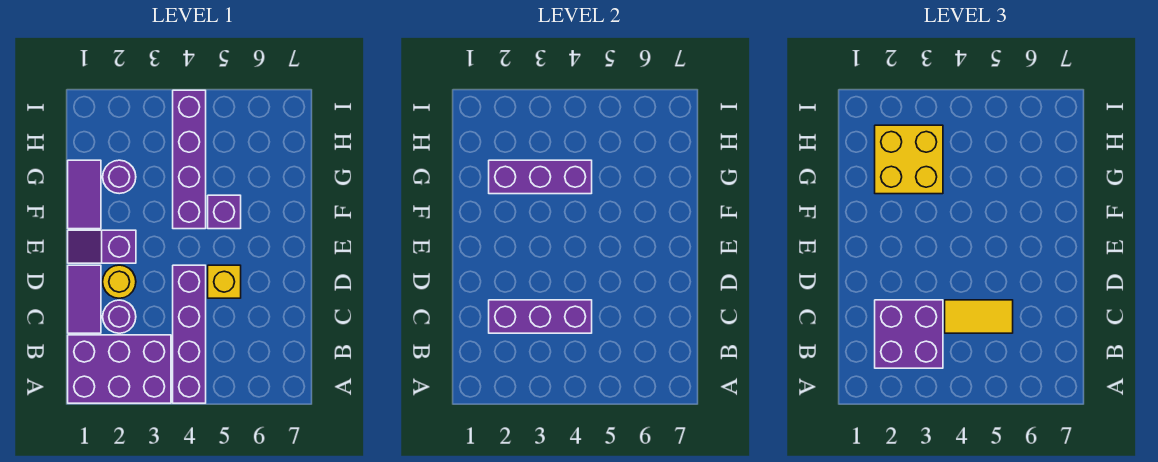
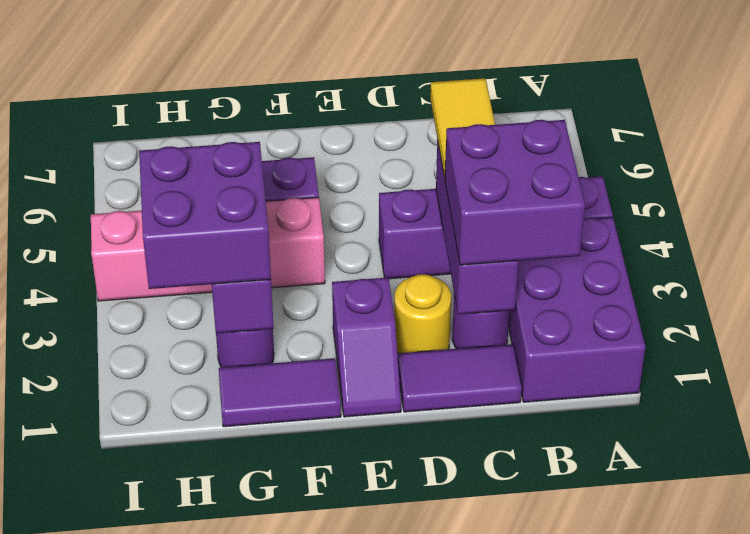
yellow brick D5 level 1 -> none
purple brick F4:I4 level 1 -> pink brick F4:I4 level 1
yellow brick G2:H3 level 3 -> purple brick G2:H3 level 3

